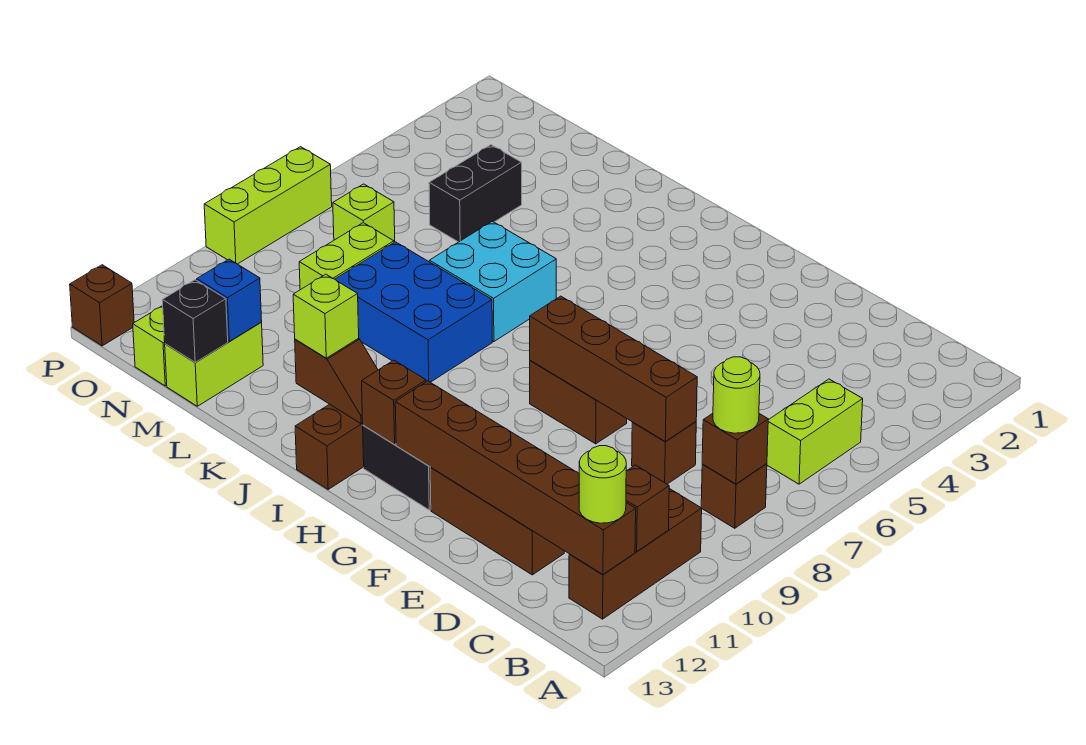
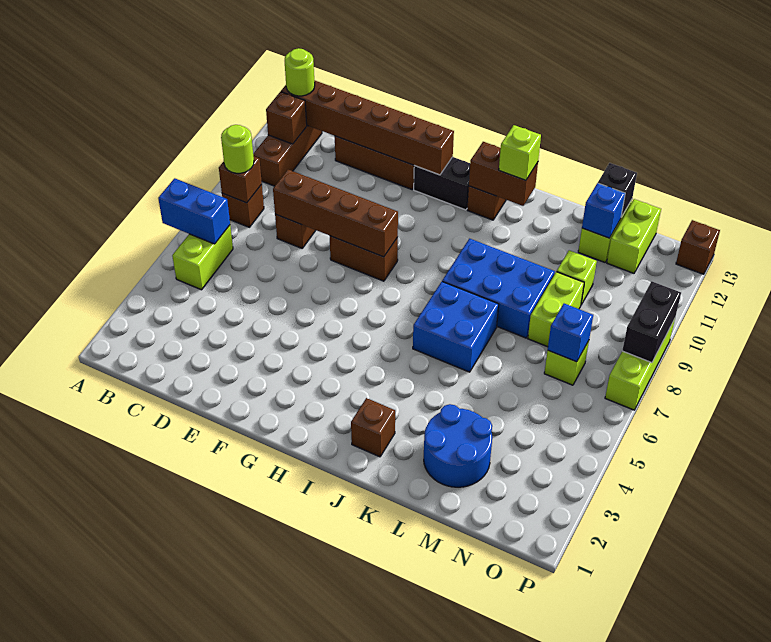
none -> blue brick A6:B6 level 2
brown brick H12 level 2 -> brown brick J2 level 1
brown slope I12:J12 level 2 top J -> brown brick I12:J12 level 2
cyan brick J6:K7 level 1 -> blue brick J6:K7 level 1
none -> blue round brick L2:M3 level 1
black brick M4:M5 level 1 -> black brick P8:P9 level 2
none -> lime brick M10 level 1
none -> blue brick N7 level 2

